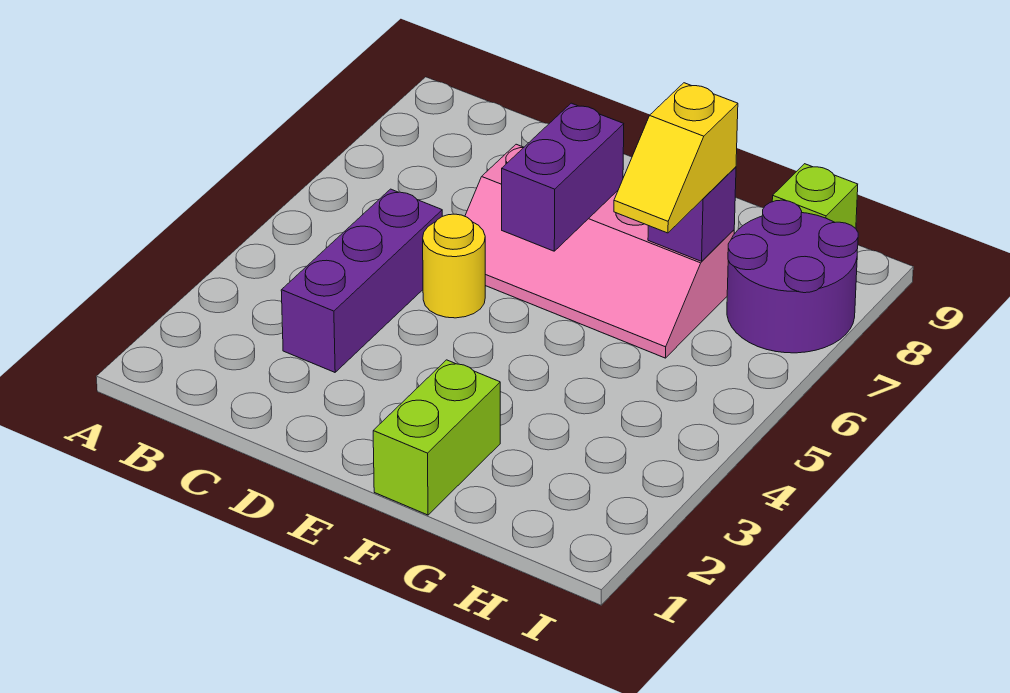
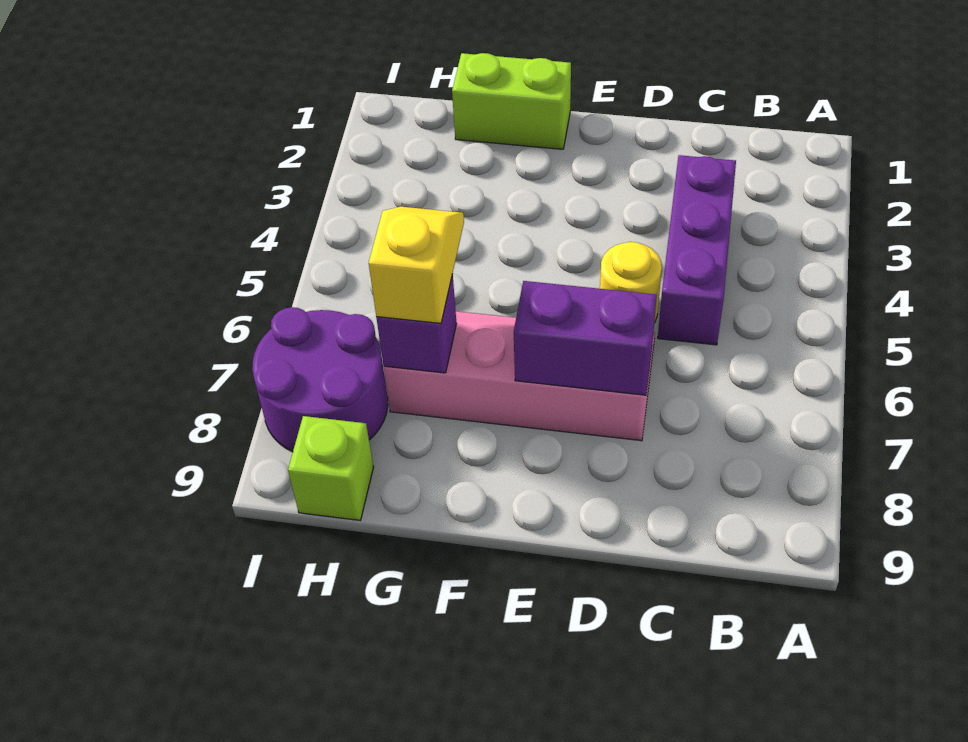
purple brick E6:E7 level 2 -> purple brick D7:E7 level 2
lime brick F1:F2 level 1 -> lime brick F1:G1 level 1

